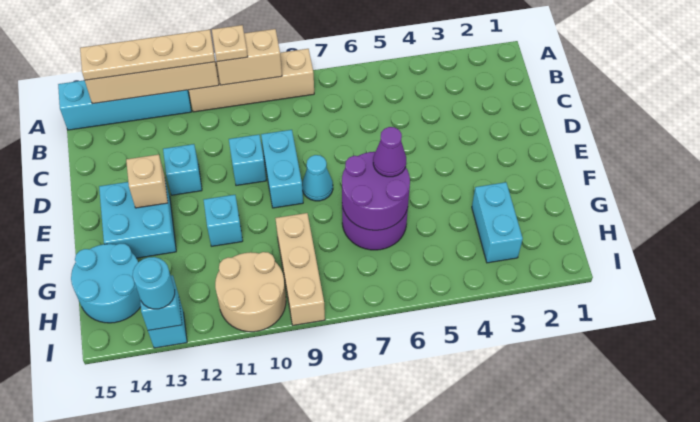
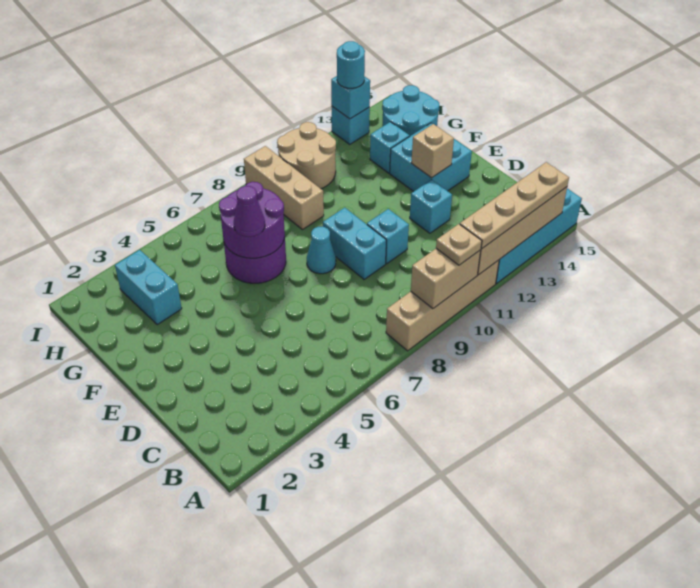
cyan brick F11 level 1 -> cyan brick G13 level 1

